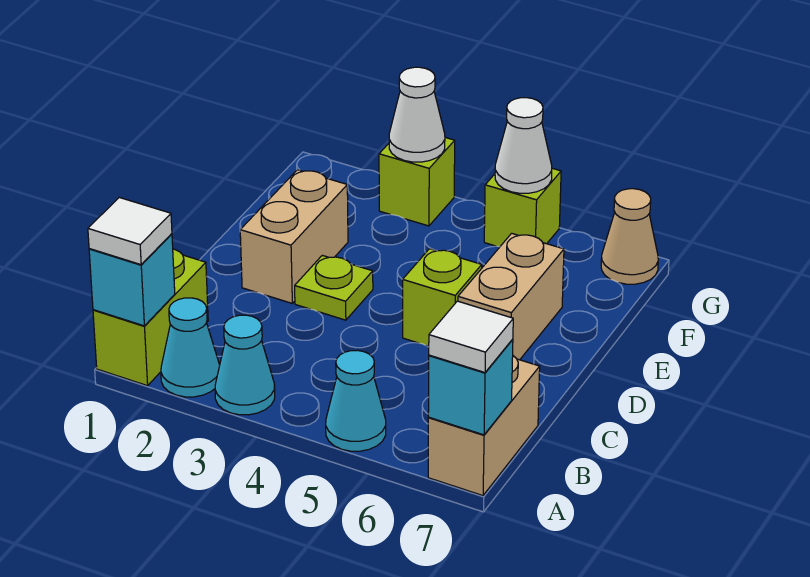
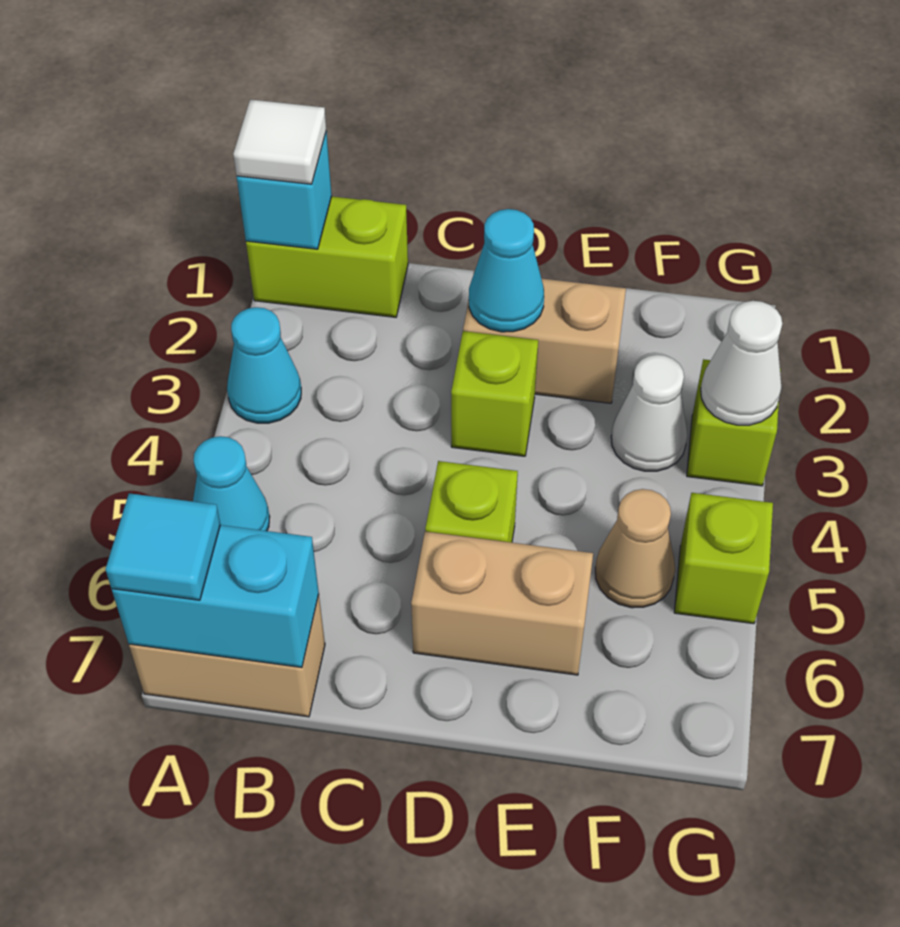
cyan cone A2 level 1 -> cyan cone D2 level 2
cyan brick A7 level 2 -> cyan brick A7:B7 level 2
white tile A7 level 3 -> cyan tile A7 level 3
lime plate D3 level 1 -> lime brick D3 level 1
white cone G5 level 2 -> white cone F3 level 1
tan cone G7 level 1 -> tan cone F5 level 1

